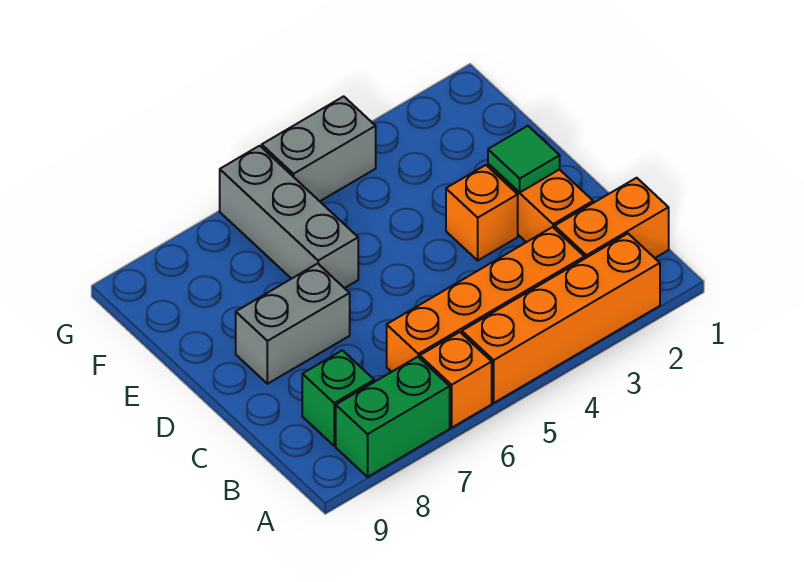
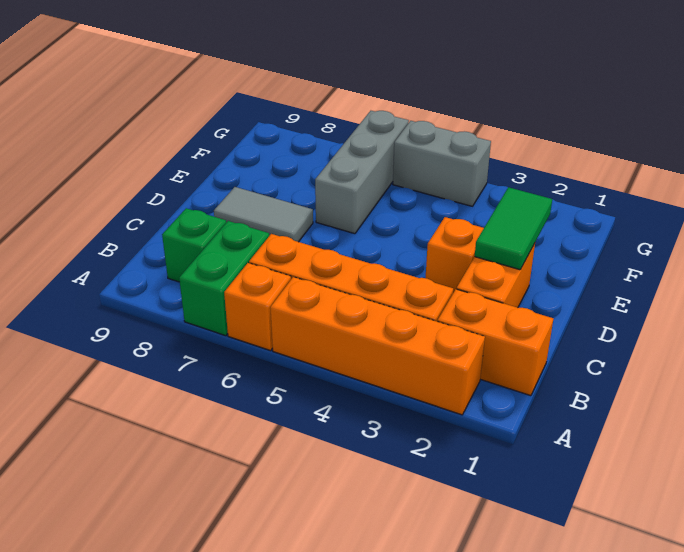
green brick A7:A8 level 1 -> green brick A7:B7 level 1
green tile D2 level 2 -> green tile D2:E2 level 2
grey brick D7:D8 level 1 -> grey tile D7:D8 level 1

